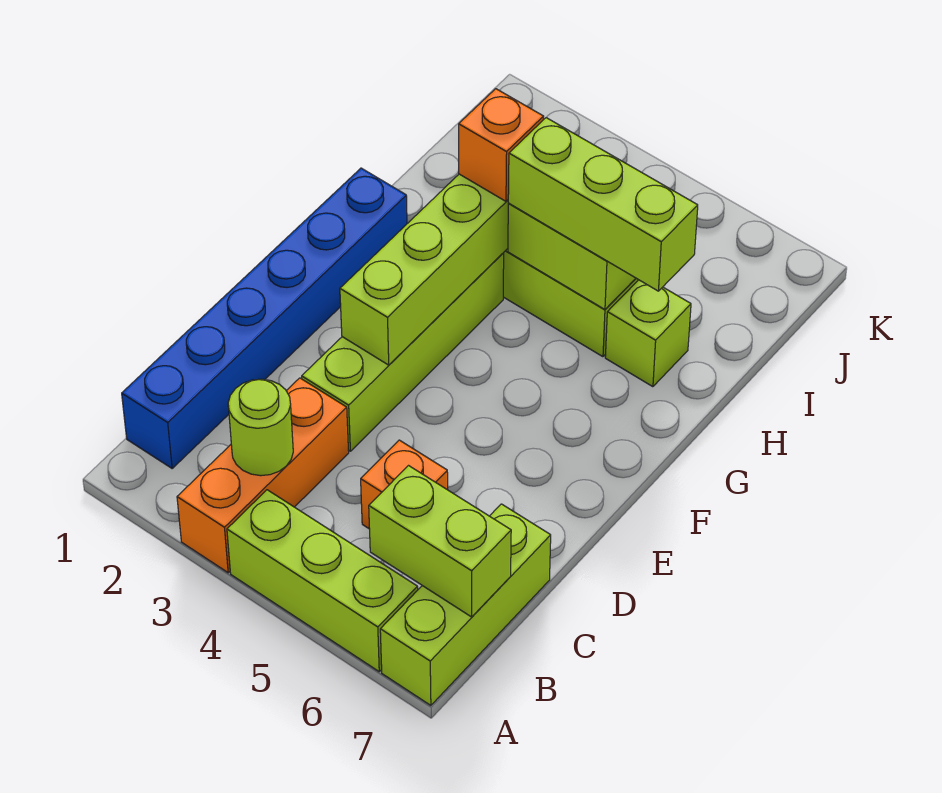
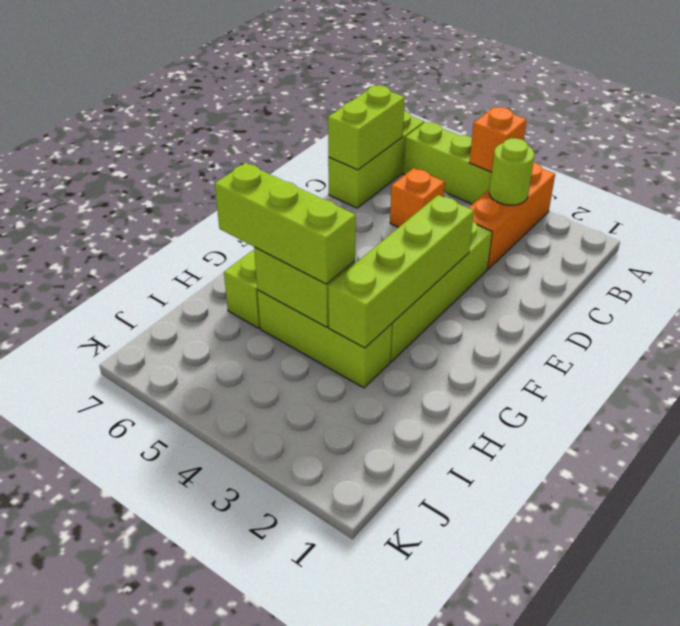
blue brick B1:G1 level 1 -> none
lime brick B6:B7 level 2 -> lime brick B7:C7 level 2
orange brick H3 level 3 -> orange brick A4 level 2

